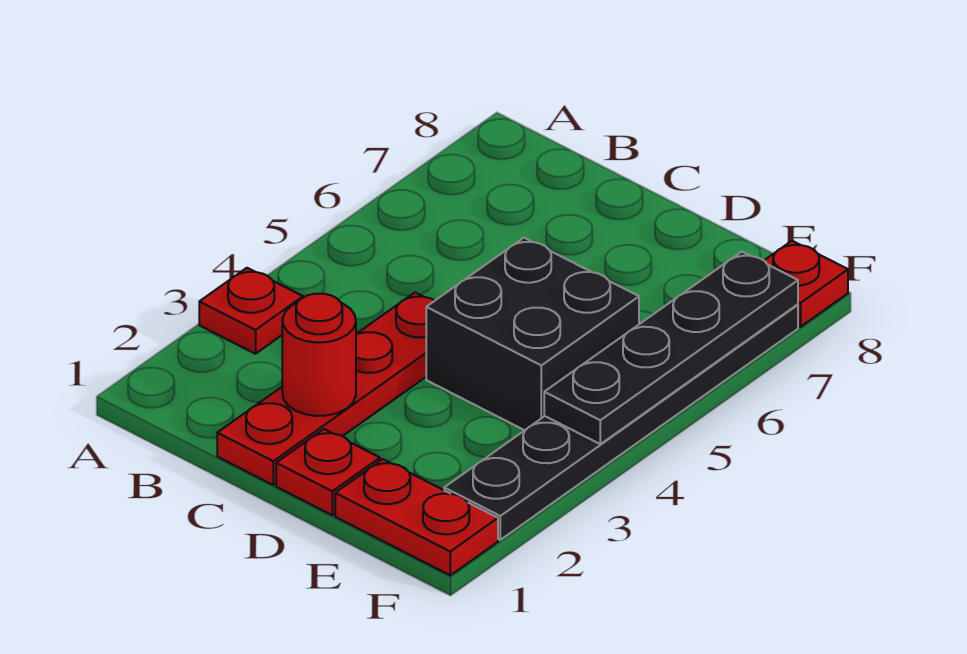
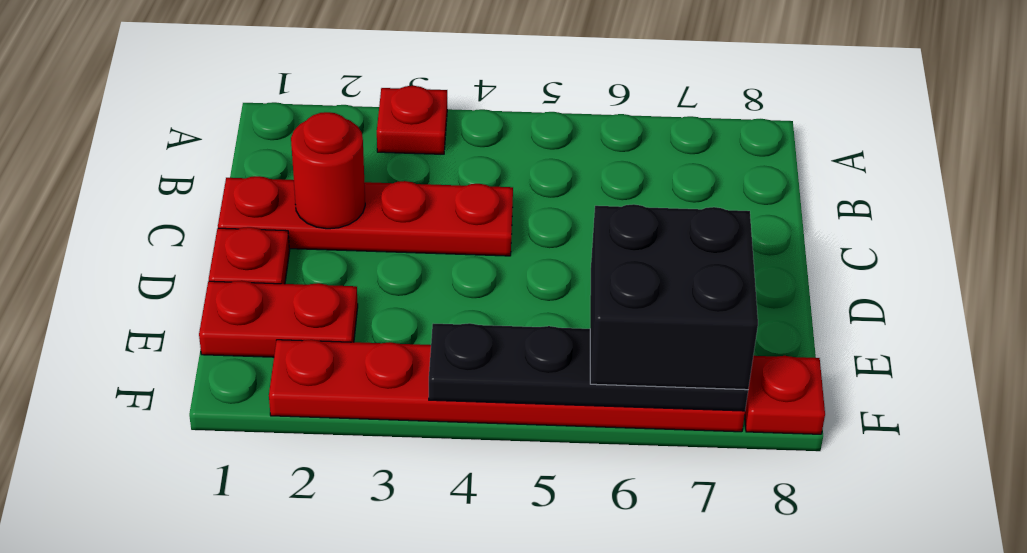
black brick D4:E5 level 1 -> black brick E6:F7 level 3
red plate E1:F1 level 1 -> red plate E1:E2 level 1
black plate F2:F7 level 1 -> red plate F2:F7 level 1

